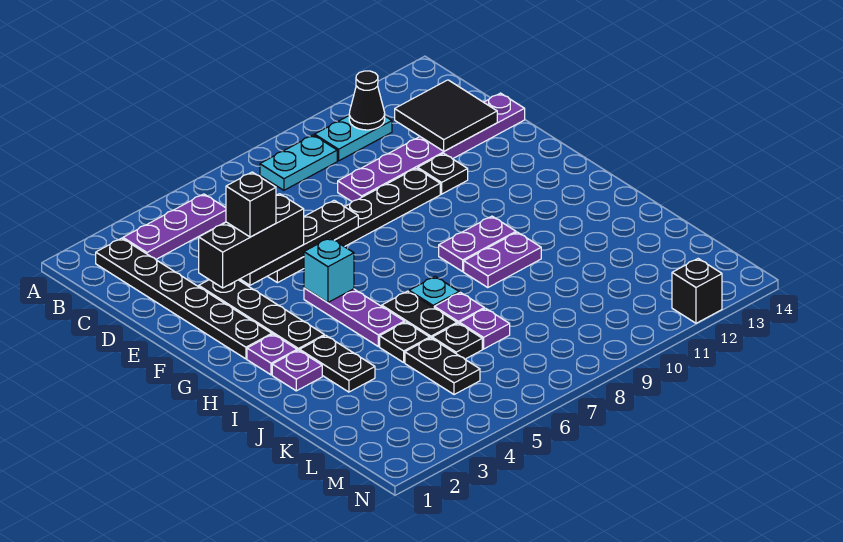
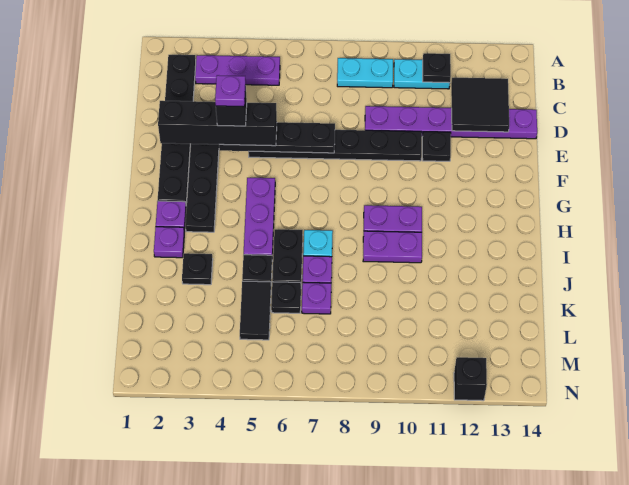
black cone B11 level 2 -> black plate B11 level 2
black brick E3:E5 level 3 -> black brick E2:E5 level 3
none -> purple plate E4 level 5
cyan brick G5 level 2 -> none
black plate I3:J3 level 1 -> black plate J3 level 1
black plate K5:L5 level 1 -> black tile K5:L5 level 1

